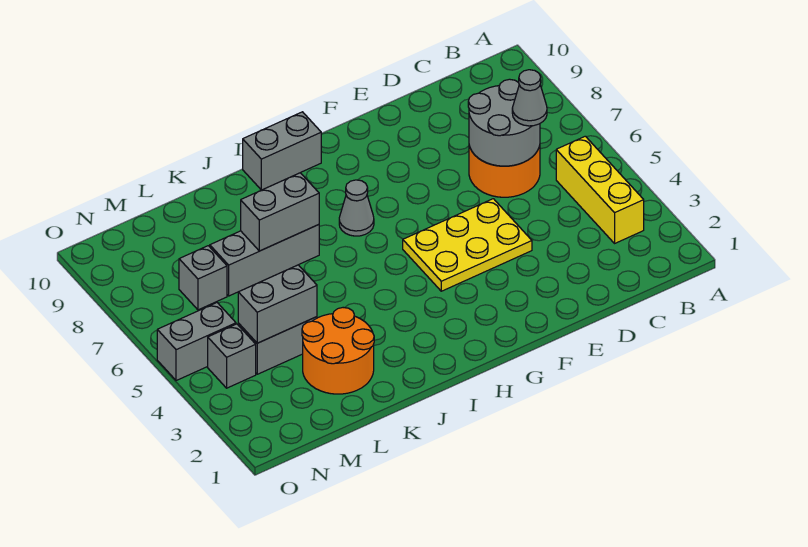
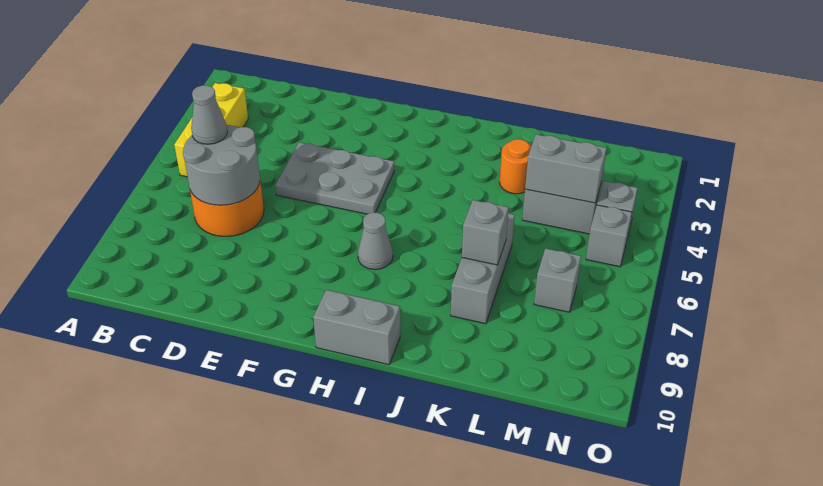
yellow plate E4:G5 level 1 -> grey plate E4:G5 level 1
grey brick J7:L7 level 1 -> grey brick K6:K8 level 1
grey brick J7:K7 level 2 -> grey brick K7 level 2
orange round brick K2:L3 level 1 -> orange round brick K3 level 1
grey brick N5:O5 level 1 -> grey brick N5 level 1

